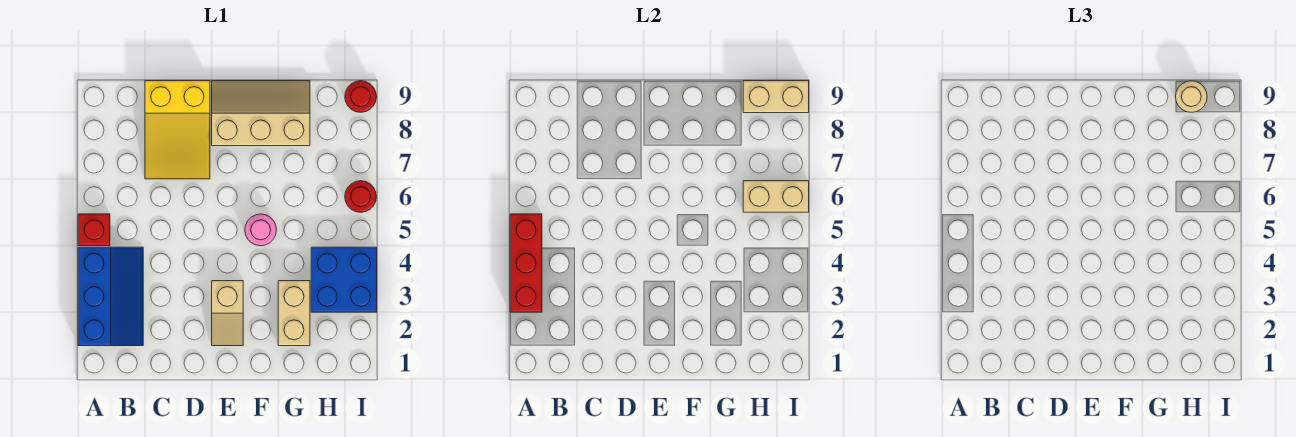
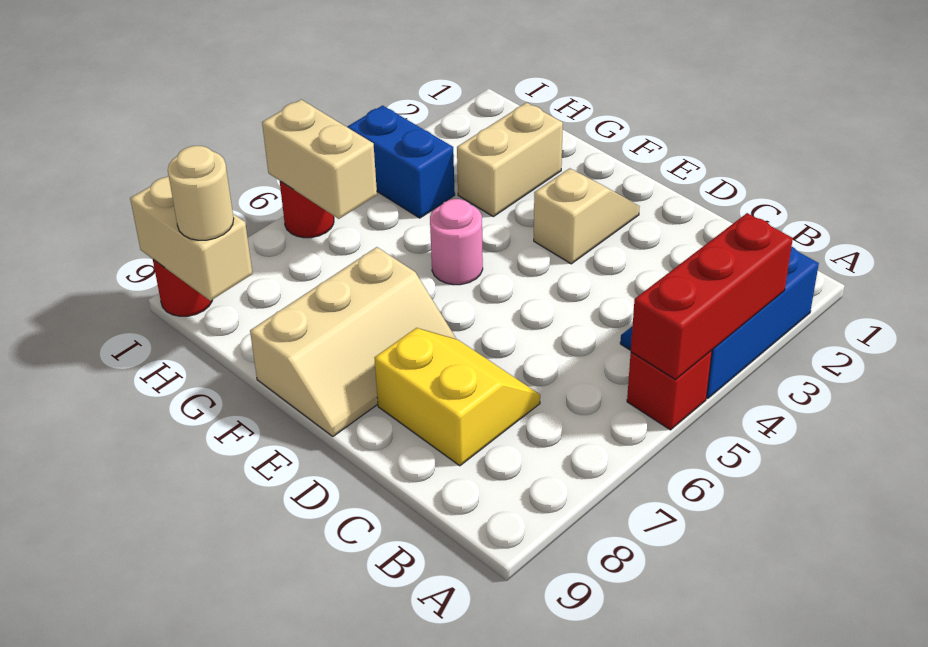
yellow slope C7:D9 level 1 top 9 -> yellow slope C7:D8 level 1 top 8
tan slope E8:G9 level 1 top 8 -> tan slope E7:F9 level 1 top F
blue brick H3:I4 level 1 -> blue brick H4:I4 level 1

